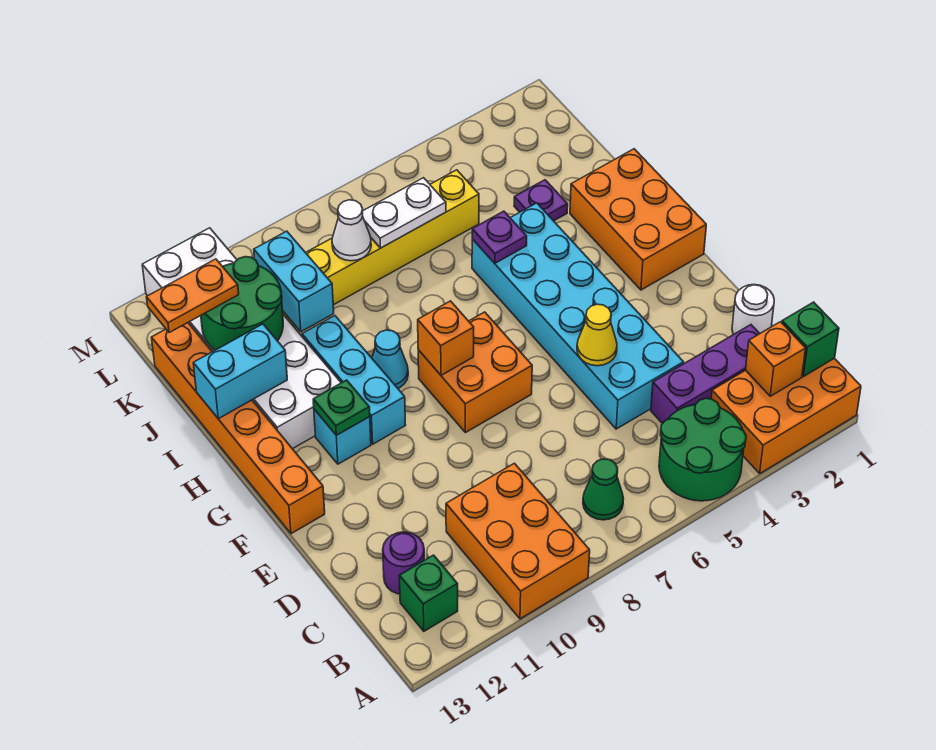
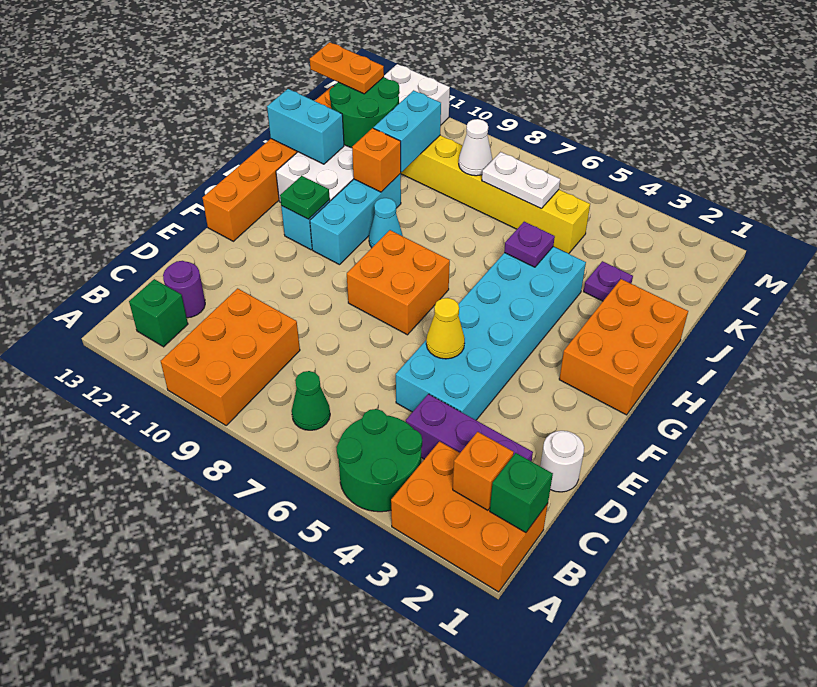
orange brick G8 level 2 -> orange brick I10 level 2

